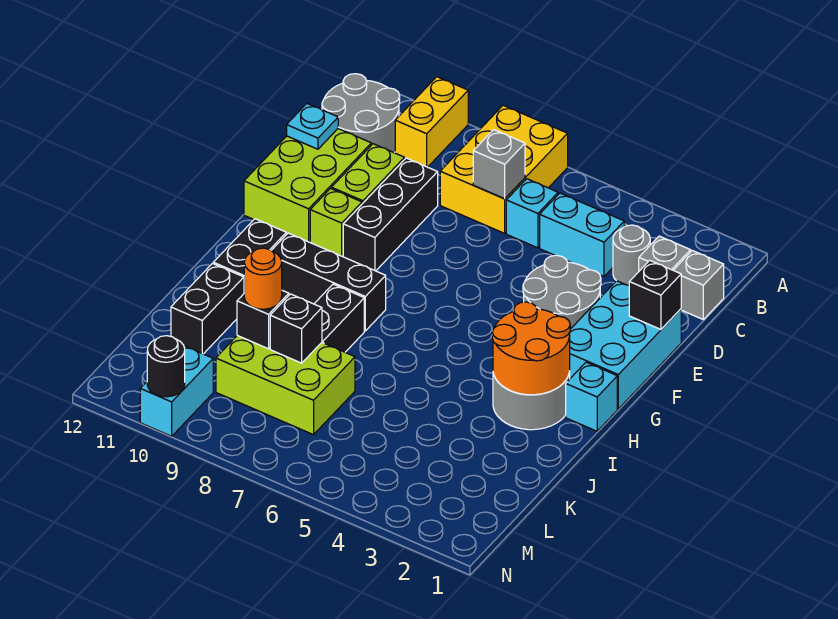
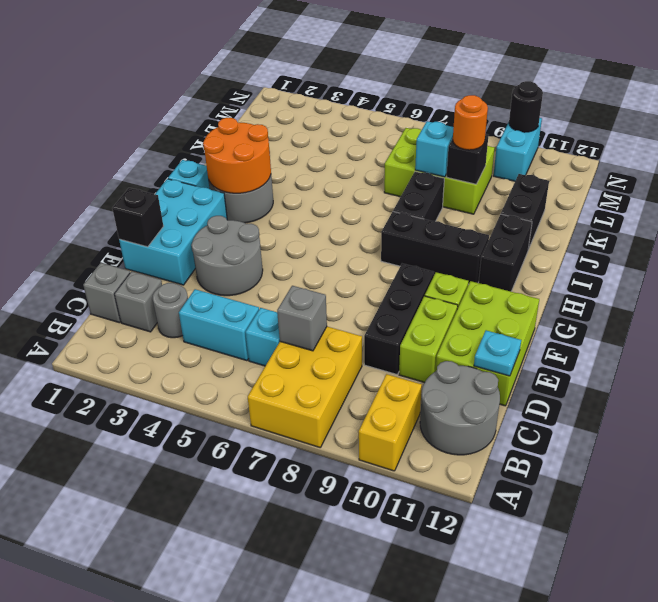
black brick K8 level 2 -> cyan brick K8 level 2

